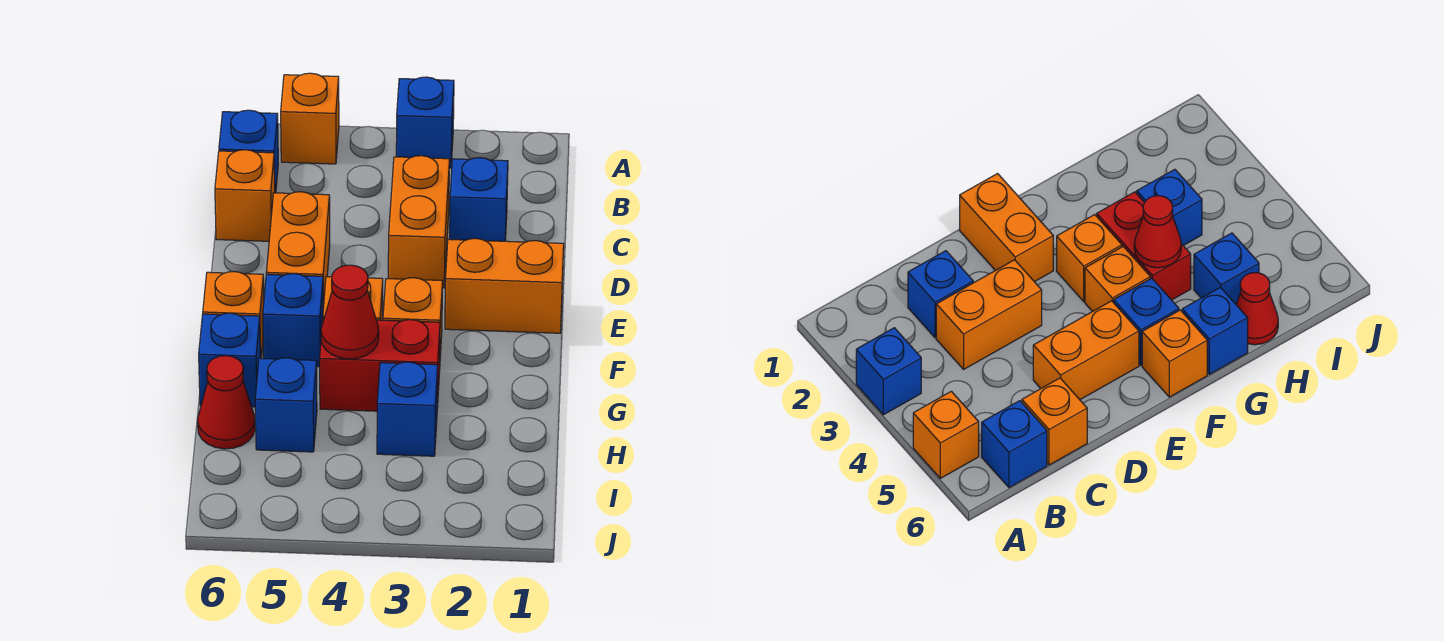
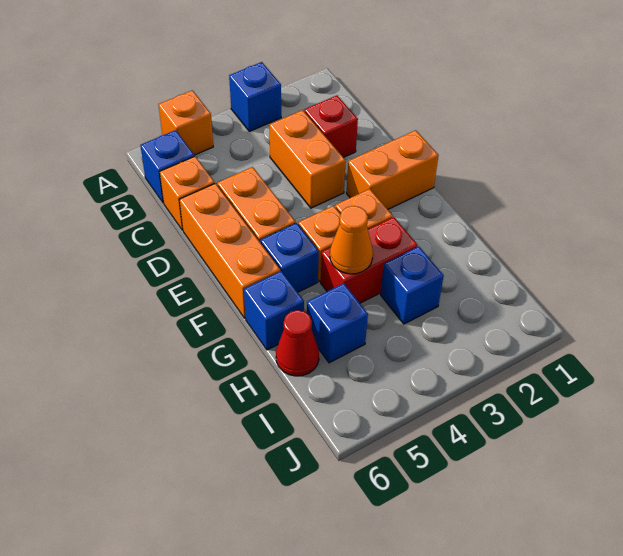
blue brick C2 level 1 -> red brick C2 level 1
orange brick F6 level 1 -> orange brick D6:F6 level 1
red cone G4 level 2 -> orange cone G4 level 2

